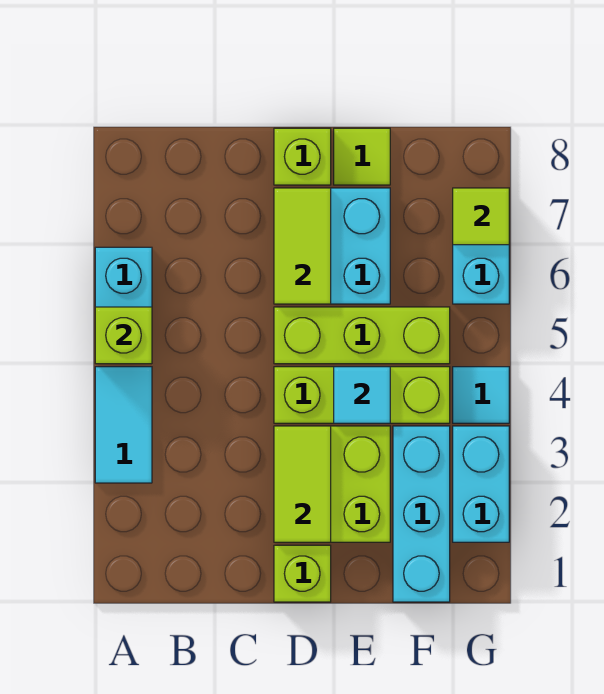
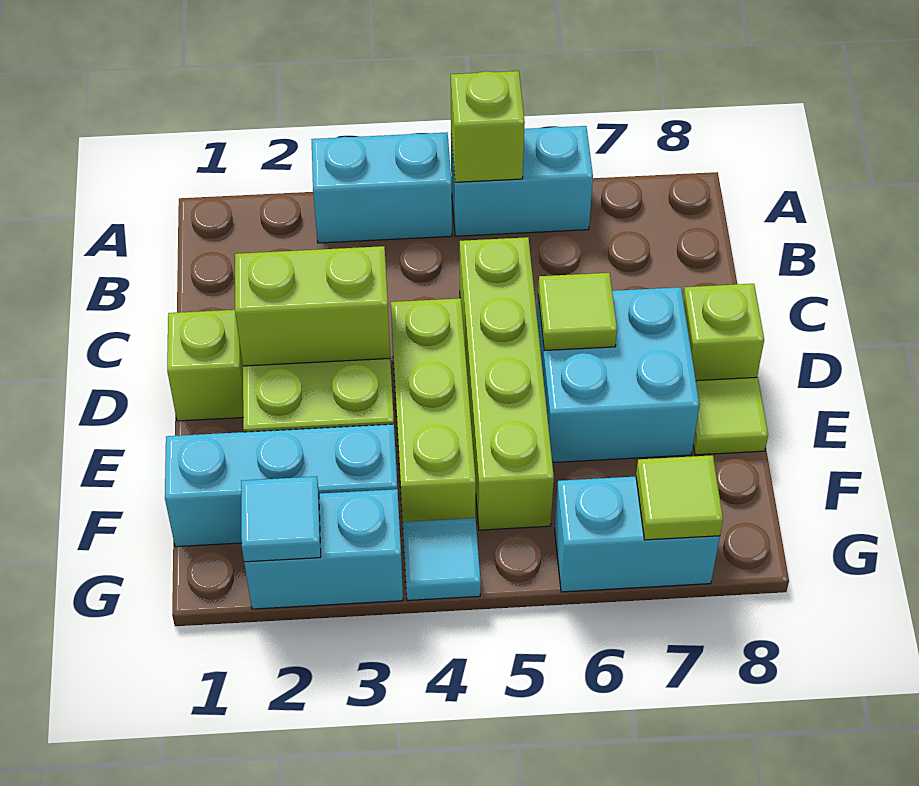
cyan tile A3:A4 level 1 -> cyan brick A3:A4 level 1
lime tile D2:D3 level 2 -> lime brick D2:D3 level 2
lime brick D5:F5 level 1 -> lime brick C5:F5 level 1
lime tile D6:D7 level 2 -> lime tile D6 level 2
cyan tile E4 level 2 -> cyan tile G2 level 2

